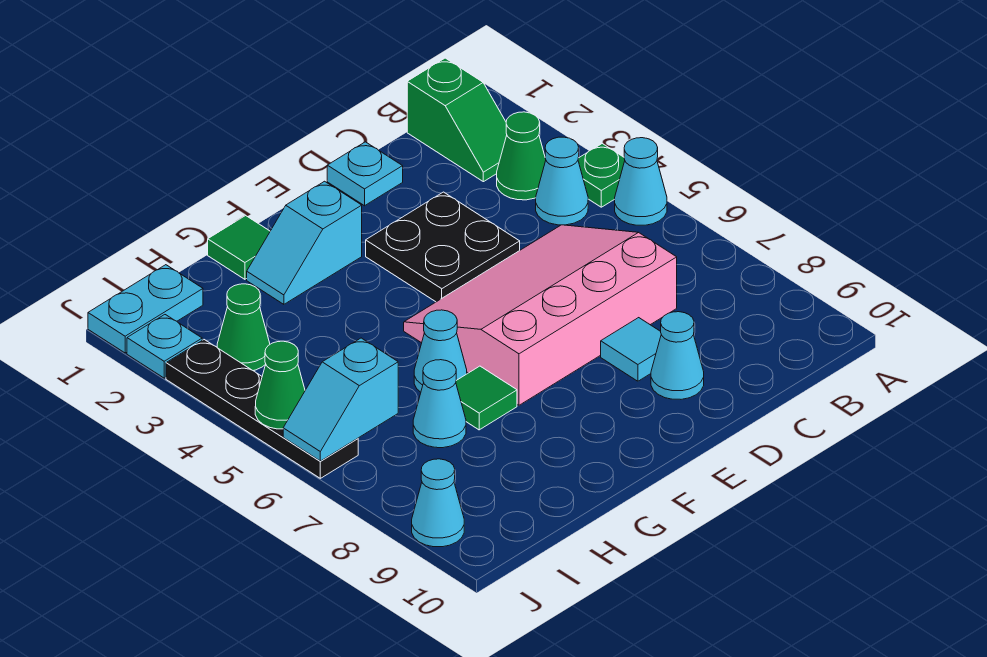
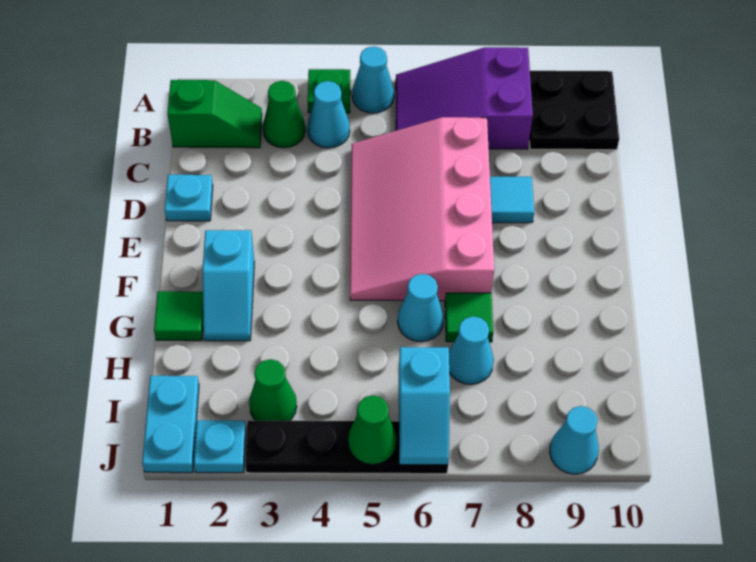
none -> purple slope A6:B8 level 1 top 8
black plate D3:E4 level 1 -> black plate A9:B10 level 1
cyan cone D9 level 1 -> none

